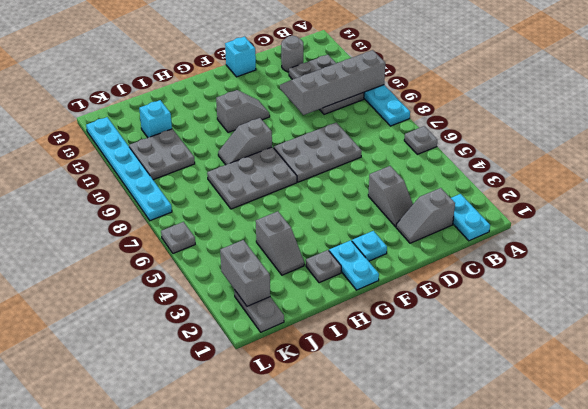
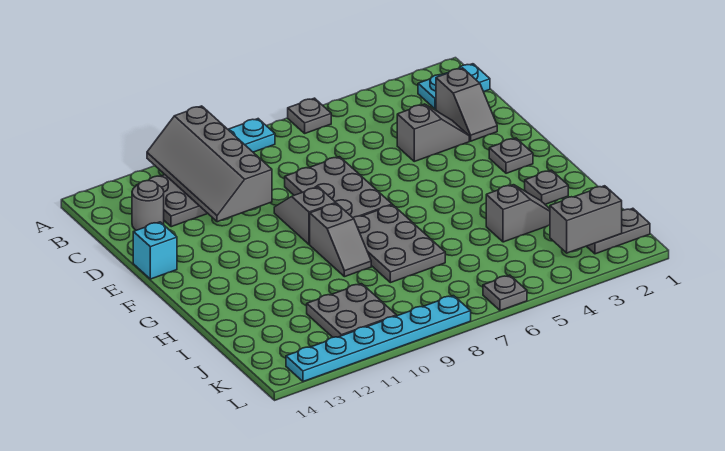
cyan plate F2 level 1 -> grey plate F2 level 1
grey slope F11:G11 level 1 top G -> grey slope E9:F9 level 1 top F
cyan plate G1:G2 level 1 -> none
cyan brick J12 level 1 -> none

